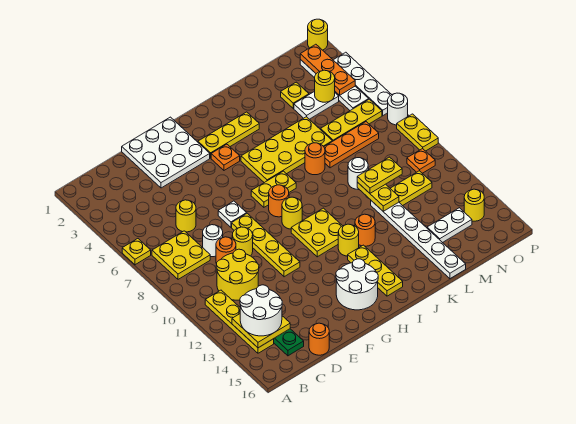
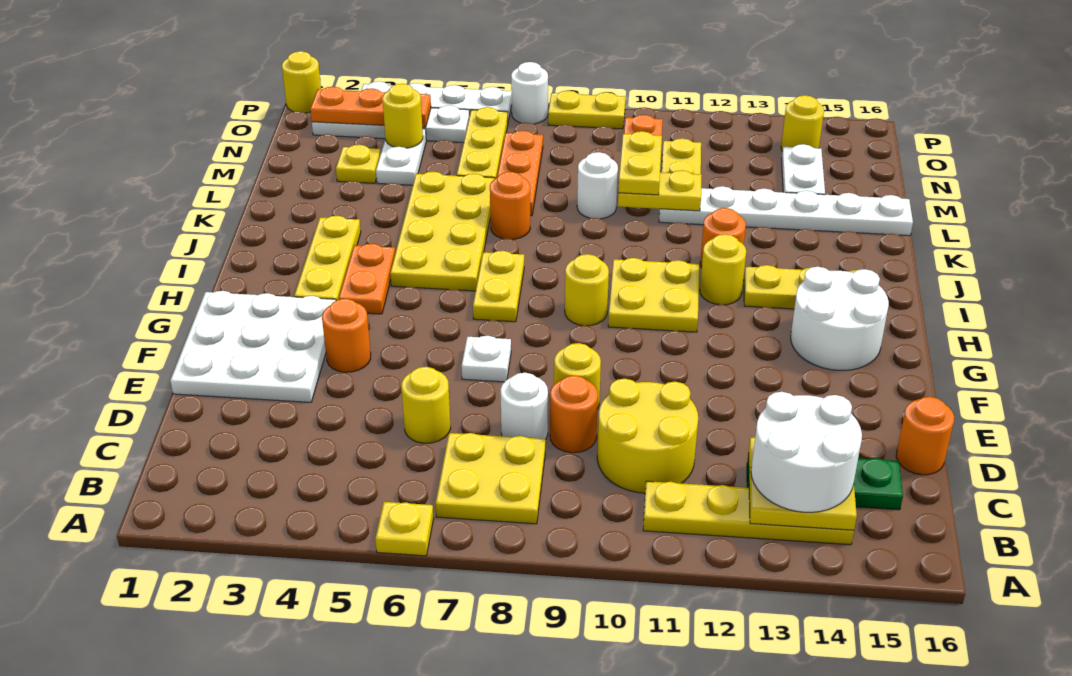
yellow plate F8:F11 level 1 -> none
orange plate H4 level 1 -> orange plate H4:I4 level 1
orange round brick H8 level 1 -> orange round brick F4 level 1

